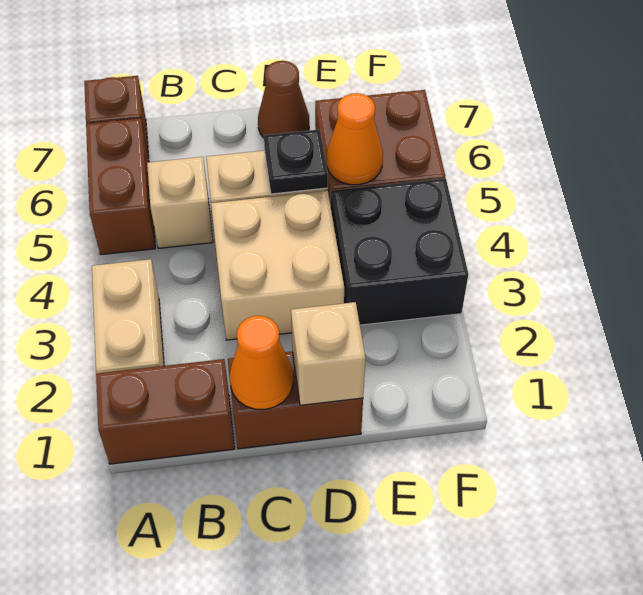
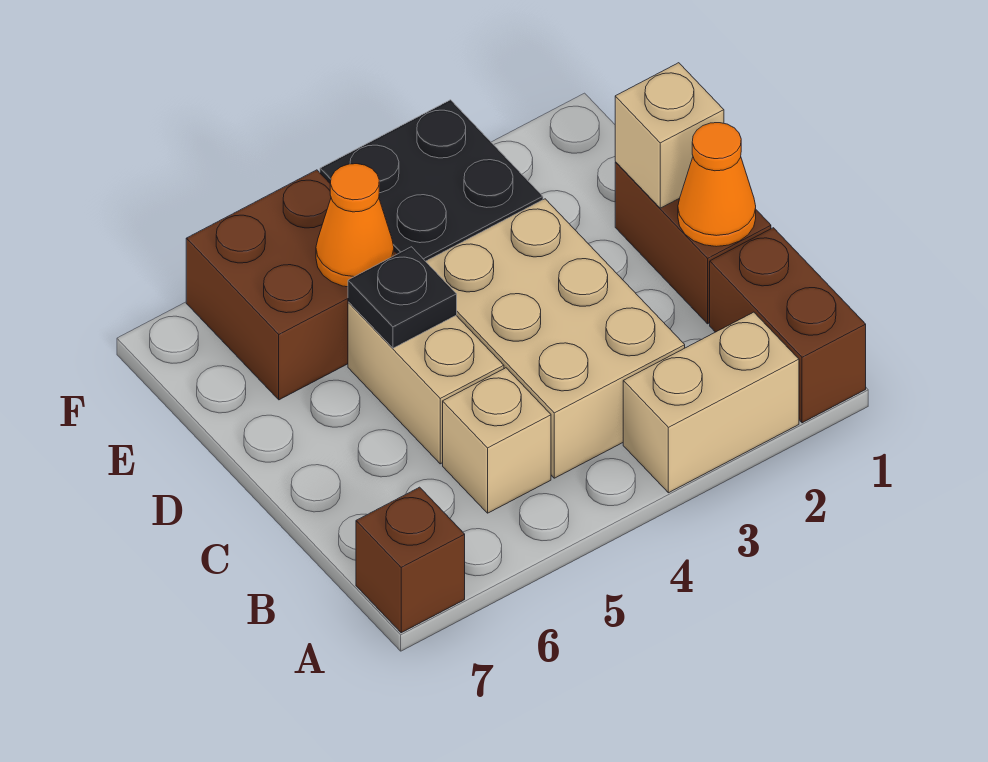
brown brick A5:A6 level 1 -> none
tan brick C3:D4 level 1 -> tan brick B3:D4 level 1
brown cone D7 level 1 -> none

